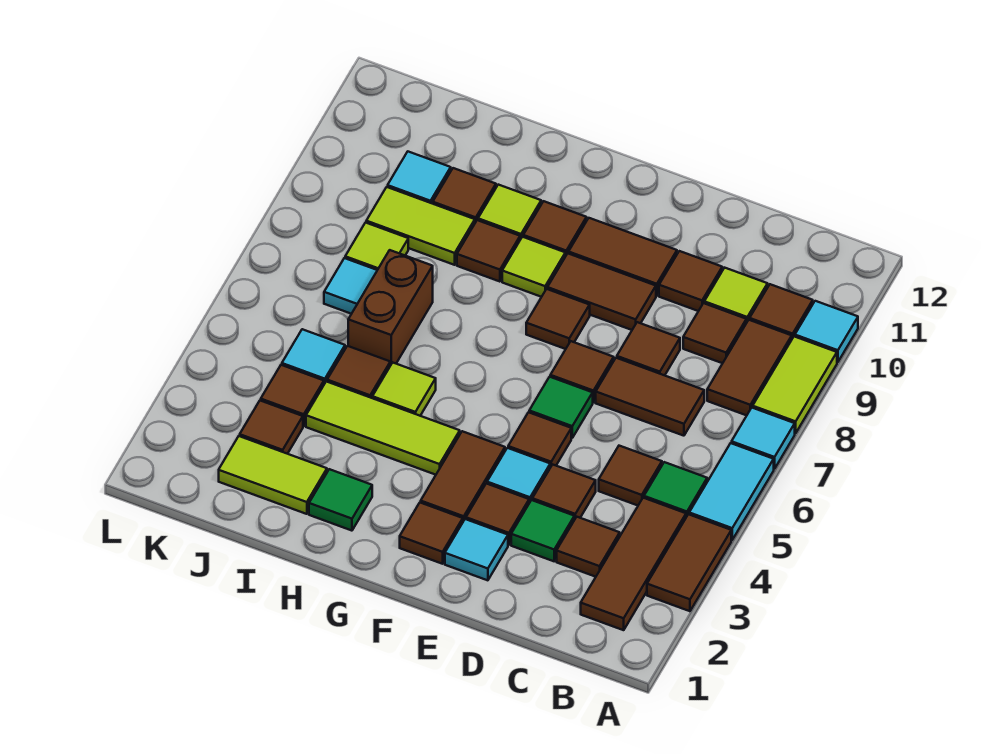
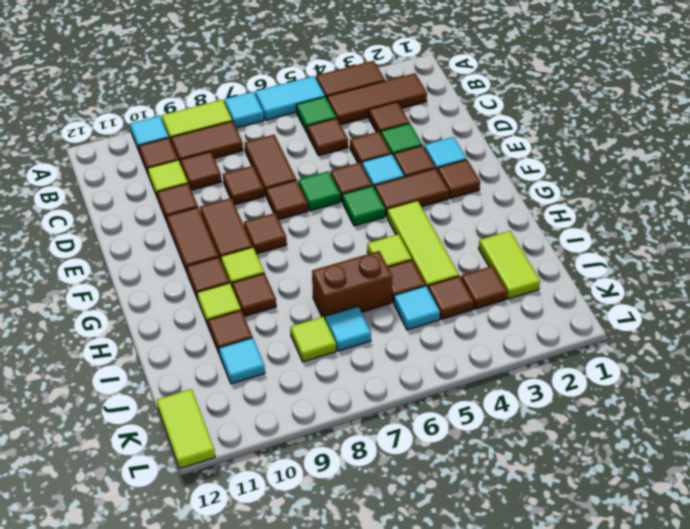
green tile H2 level 1 -> green tile F5 level 1
lime tile I9:J9 level 1 -> lime tile K12:L12 level 1

